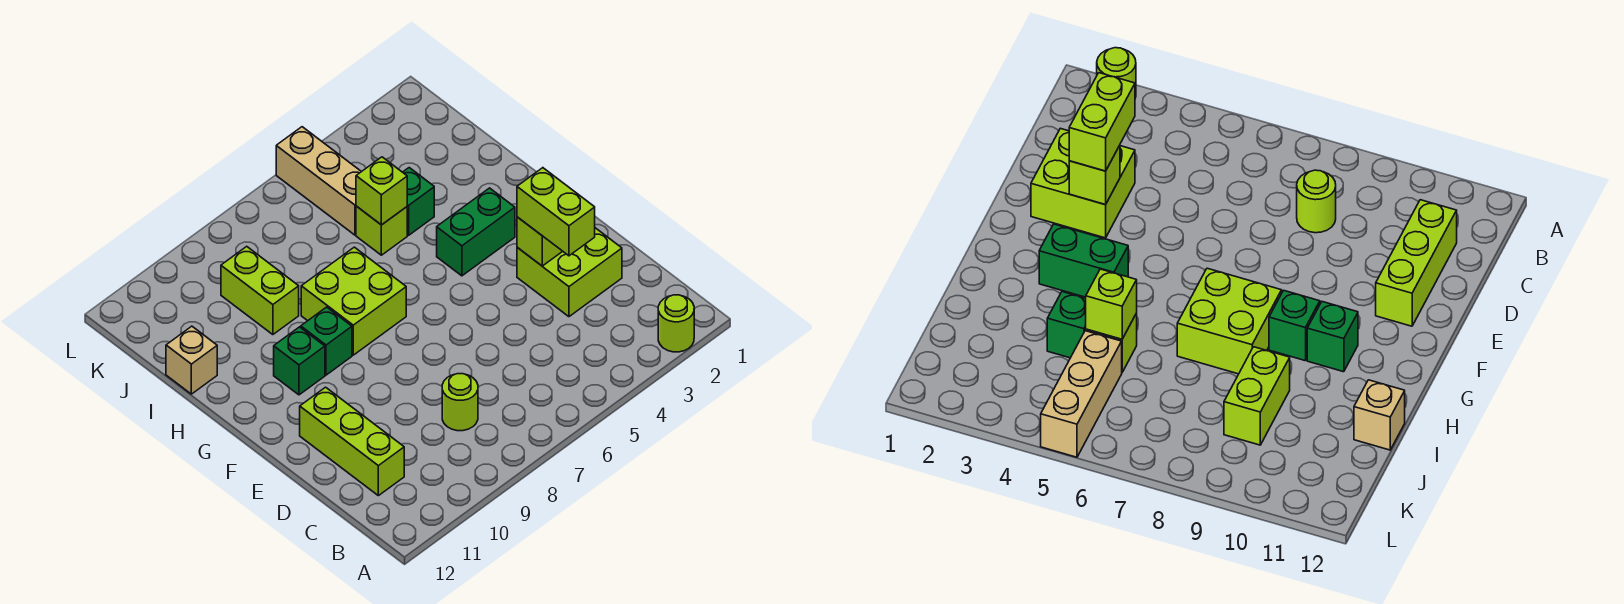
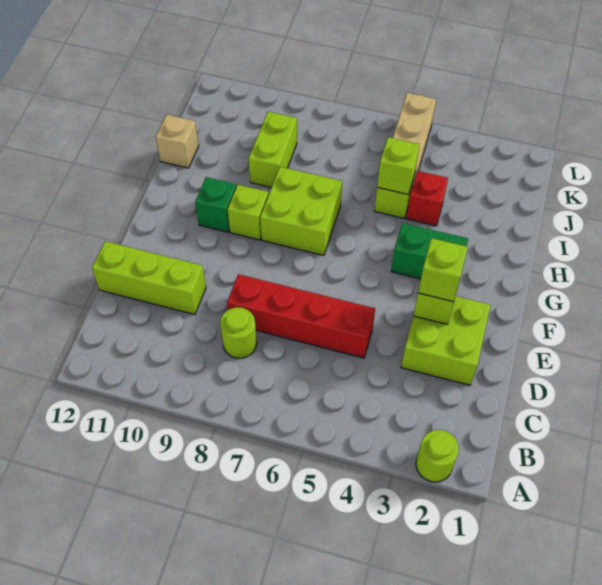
lime brick C11:E11 level 1 -> lime brick D10:D12 level 1
lime brick D3:E3 level 3 -> lime brick E3 level 3
none -> red brick D5:D8 level 1
green brick G9 level 1 -> lime brick G9 level 1
green brick I4 level 1 -> red brick I4 level 1

